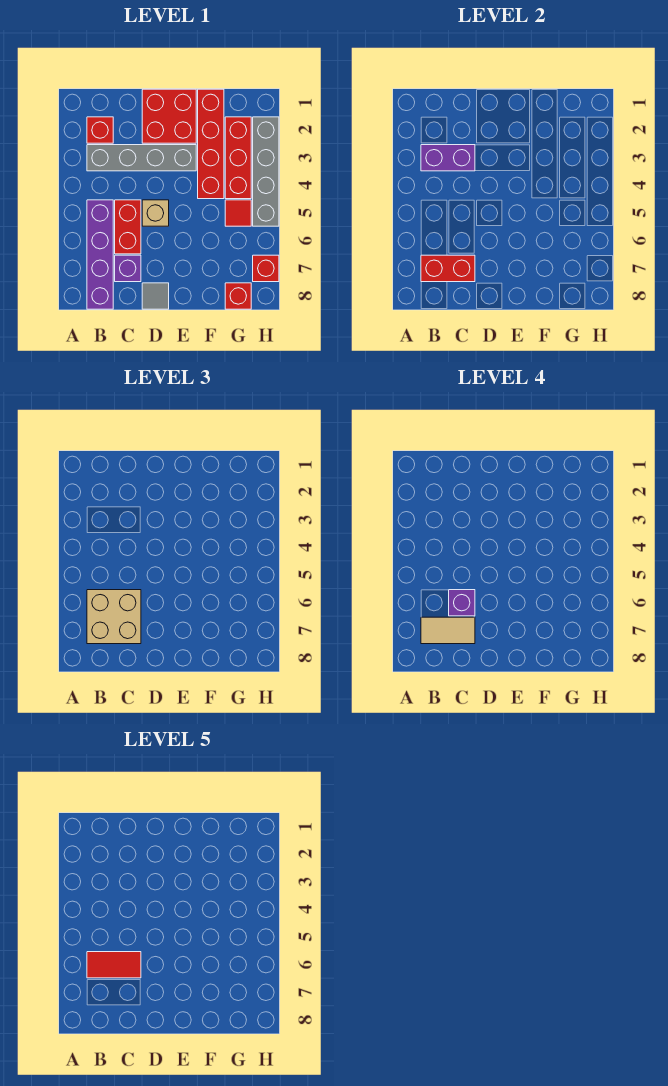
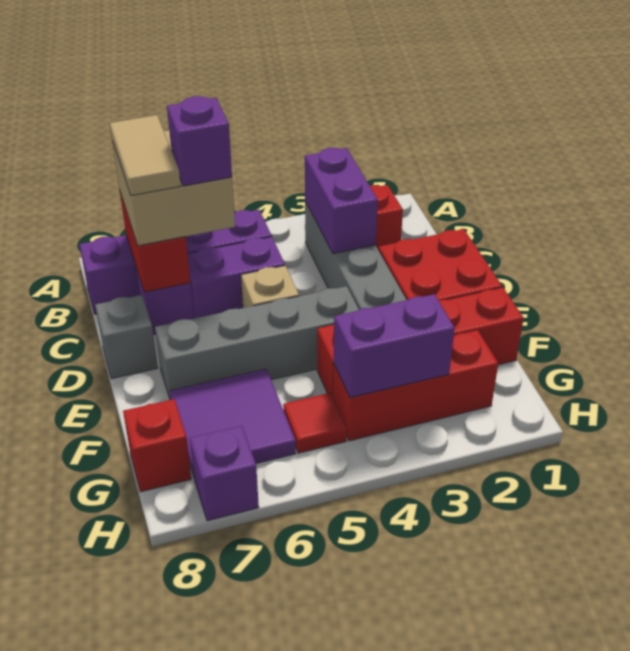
red tile B6:C6 level 5 -> none
red brick C5:C6 level 1 -> purple brick C5:C6 level 1
grey tile D8 level 1 -> grey brick D8 level 1
none -> purple tile F6:G7 level 1
none -> purple brick G3:G4 level 2
grey brick H2:H5 level 1 -> grey brick E4:E7 level 1
red brick H7 level 1 -> purple brick H7 level 1

